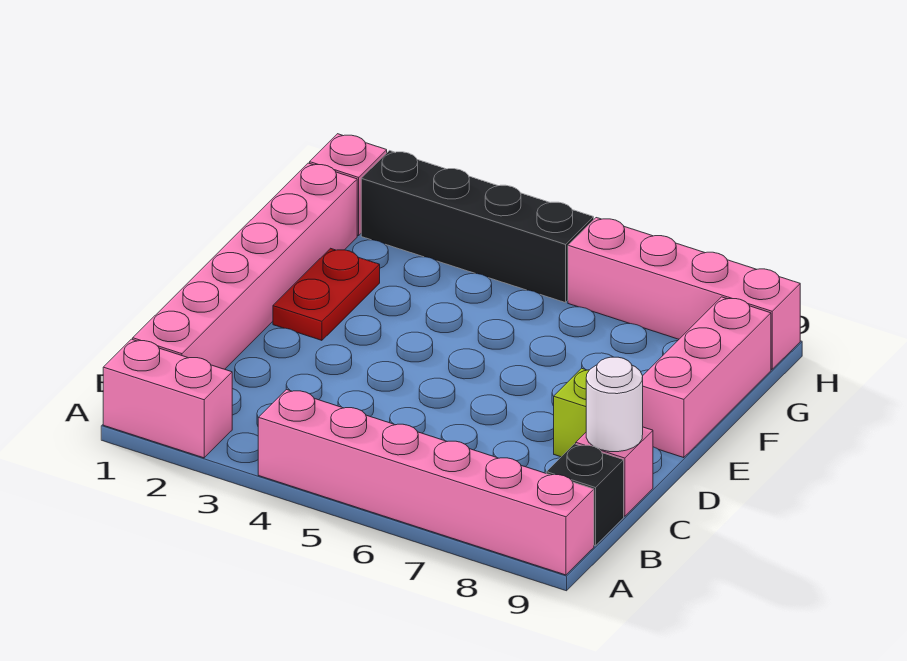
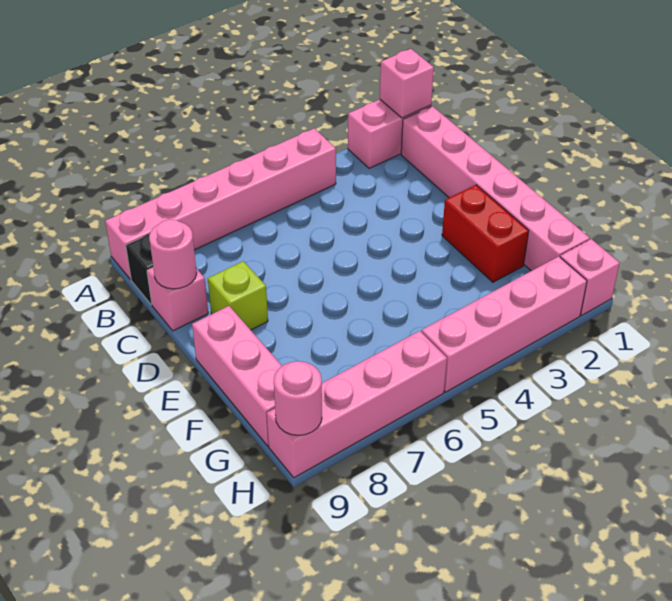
none -> pink brick A1 level 2
white round brick C9 level 2 -> pink round brick C9 level 2
red plate E2:F2 level 1 -> red brick E2:F2 level 1
black brick H2:H5 level 1 -> pink brick H2:H5 level 1
none -> pink round brick H9 level 2

